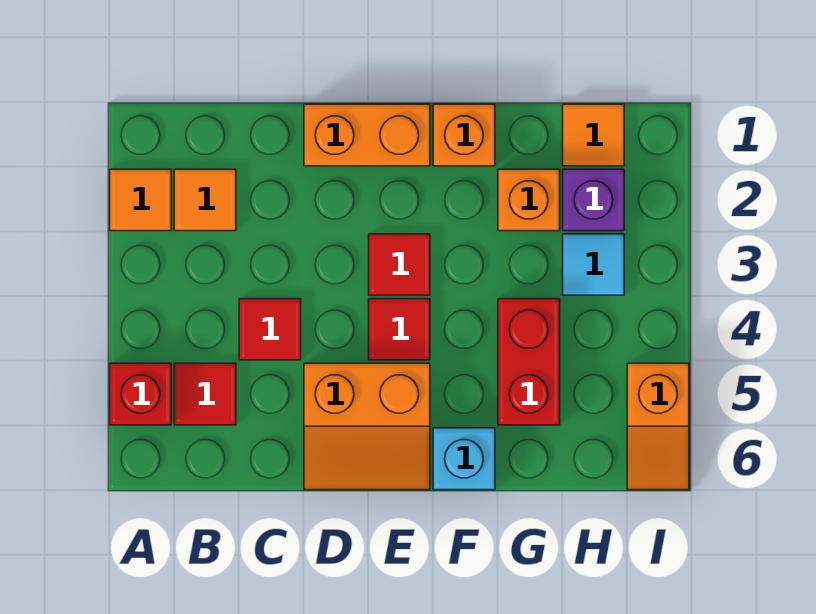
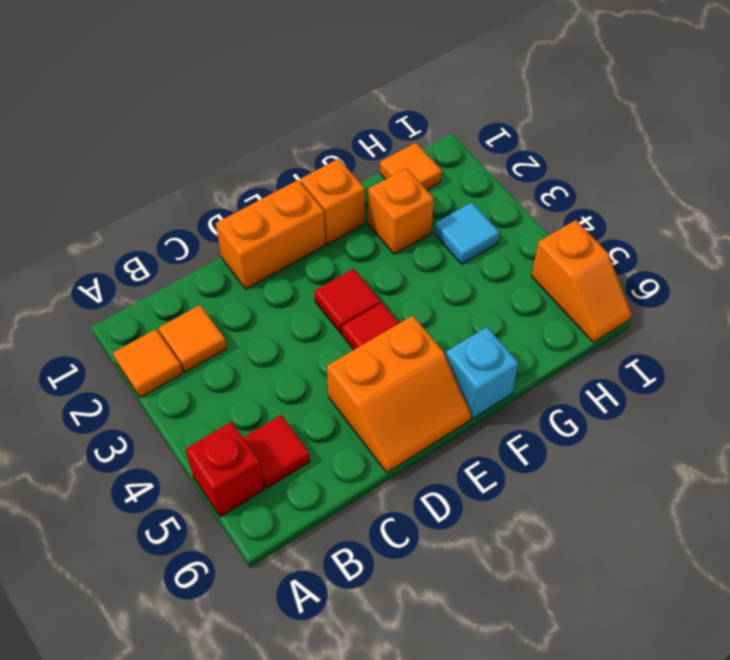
red tile C4 level 1 -> none
red brick G4:G5 level 1 -> none
purple brick H2 level 1 -> none

